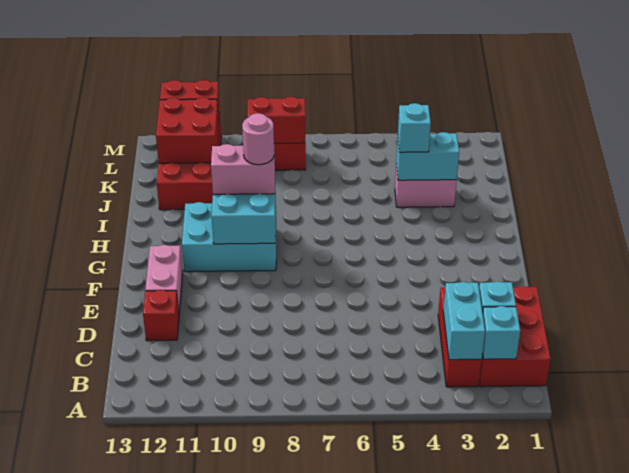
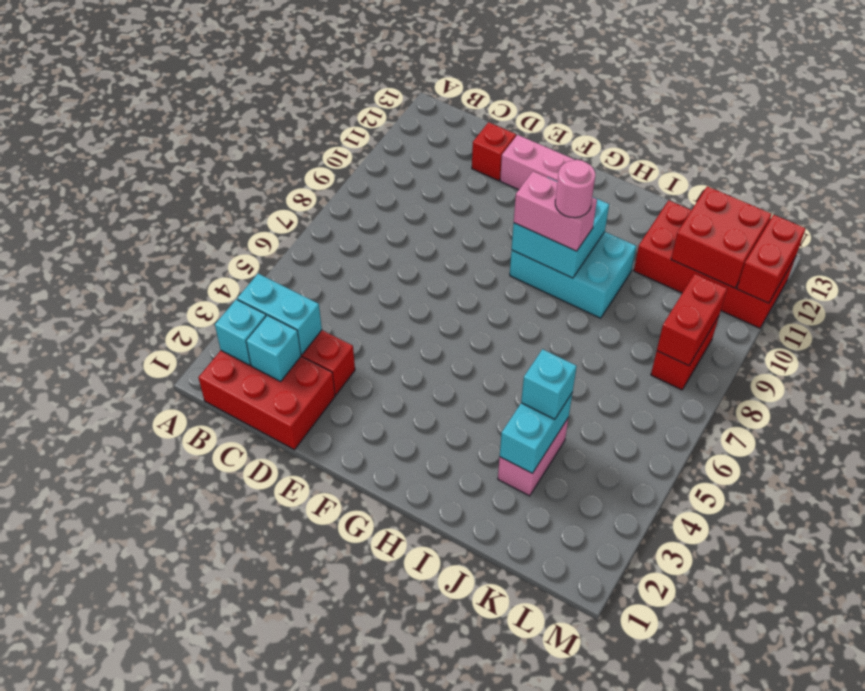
cyan brick G9:H11 level 1 -> cyan brick G9:I10 level 1
pink brick H9:H10 level 3 -> pink brick G9:H9 level 3

